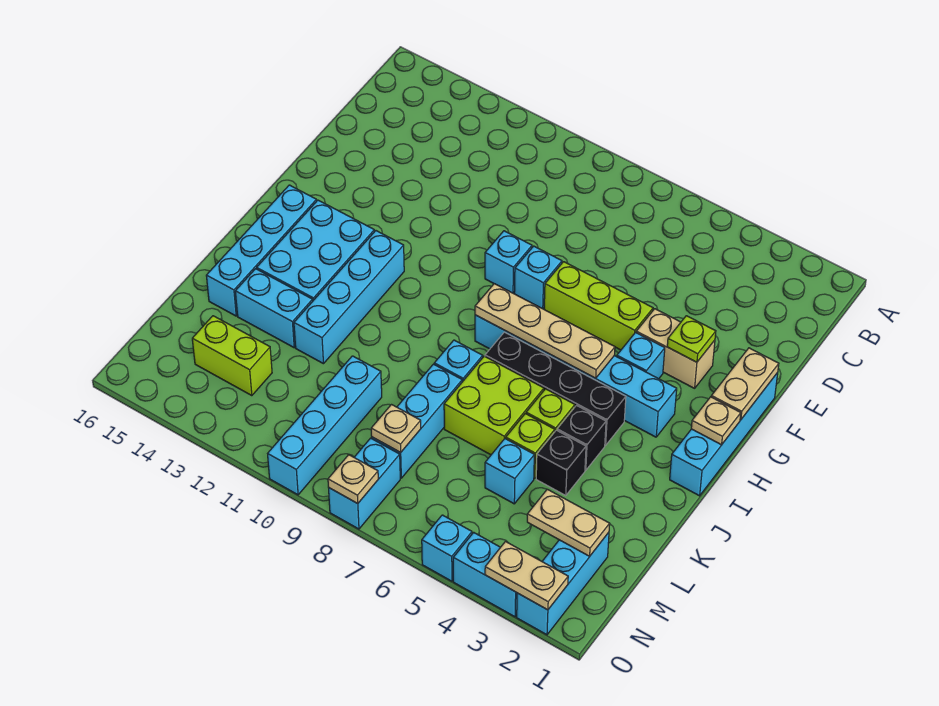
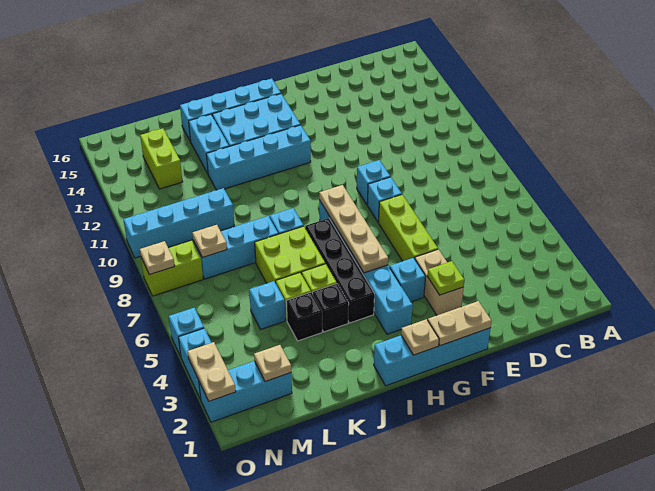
tan plate M2:M3 level 2 -> tan plate M2 level 2
cyan brick N8:O8 level 1 -> lime brick N8:O8 level 1

